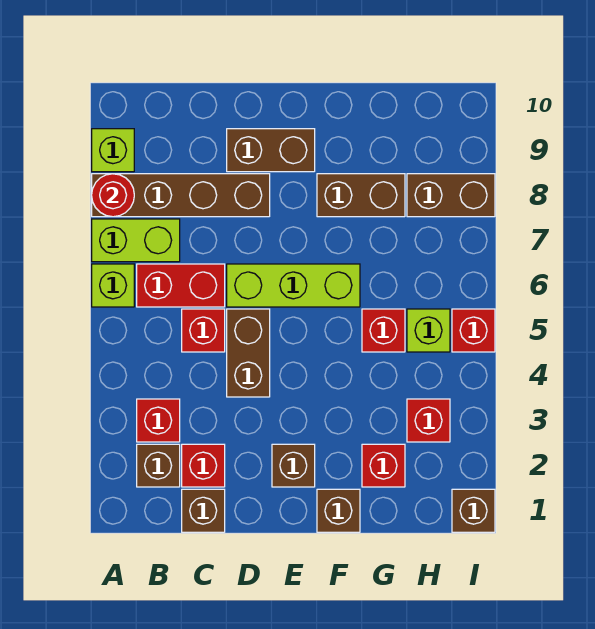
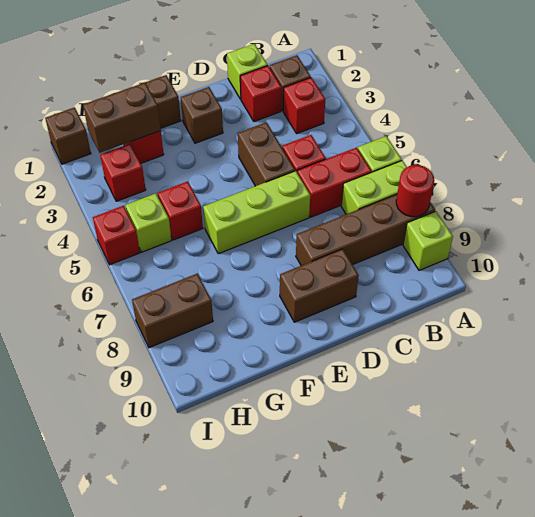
brown brick C1 level 1 -> lime brick C1 level 1
brown brick F8:G8 level 1 -> brown brick G2:H2 level 2

